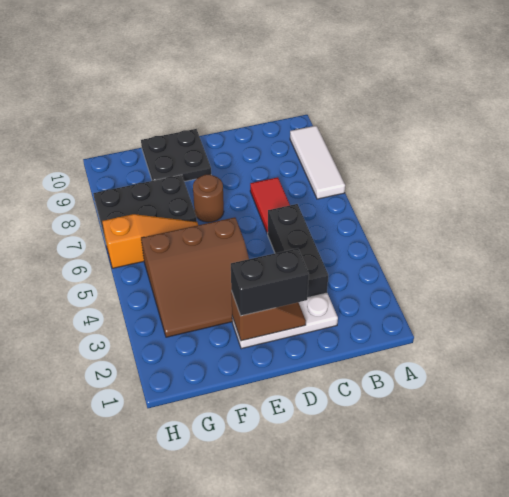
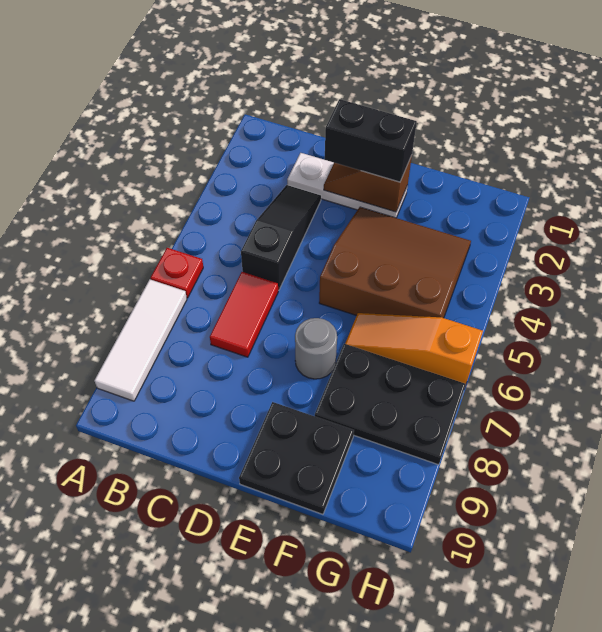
none -> red plate A6 level 1
black brick C3:C5 level 1 -> black slope C3:C5 level 1 top 5
brown round brick E7 level 1 -> grey round brick E7 level 1

